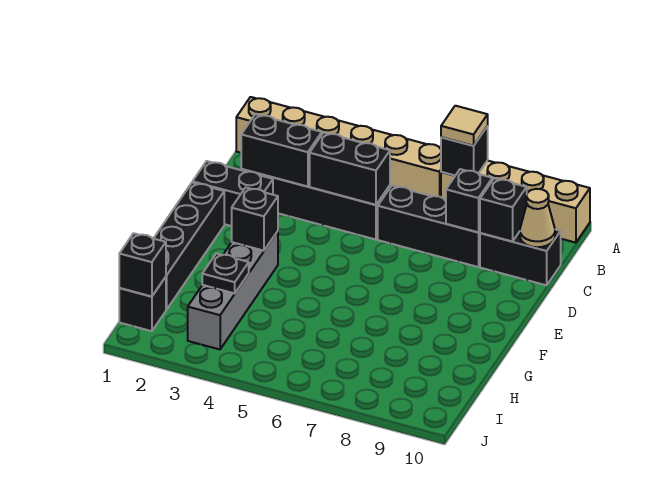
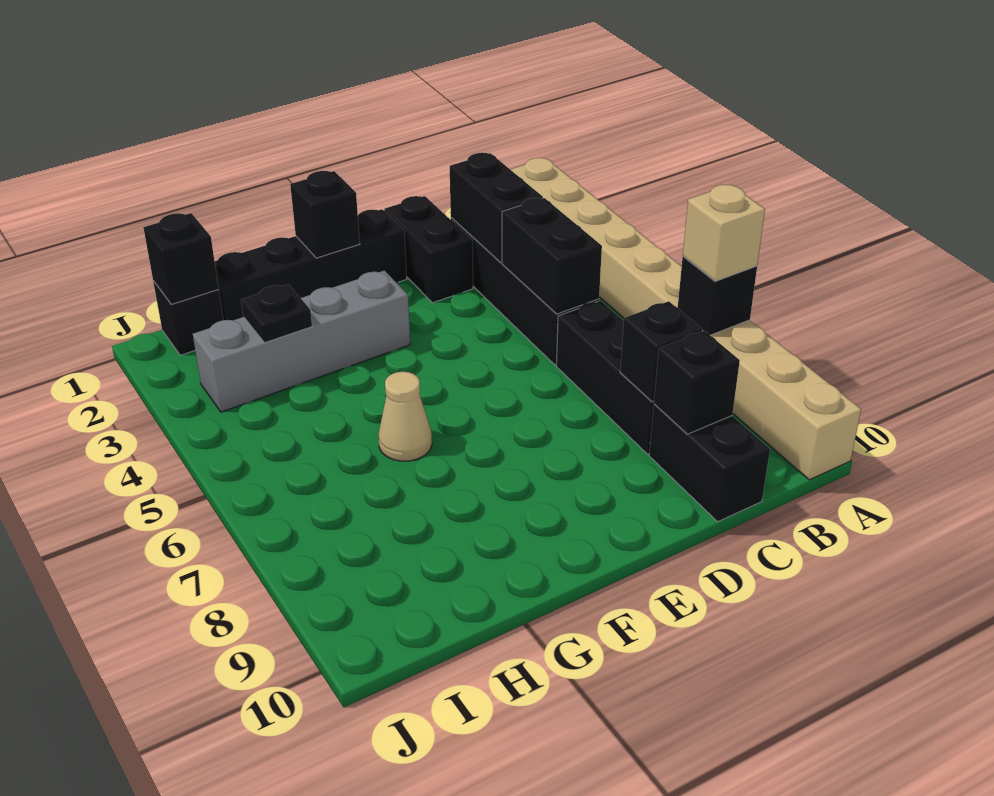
tan tile A7 level 3 -> tan brick A7 level 3
tan cone C10 level 2 -> tan cone G6 level 1
black brick F3 level 2 -> black brick F1 level 2

